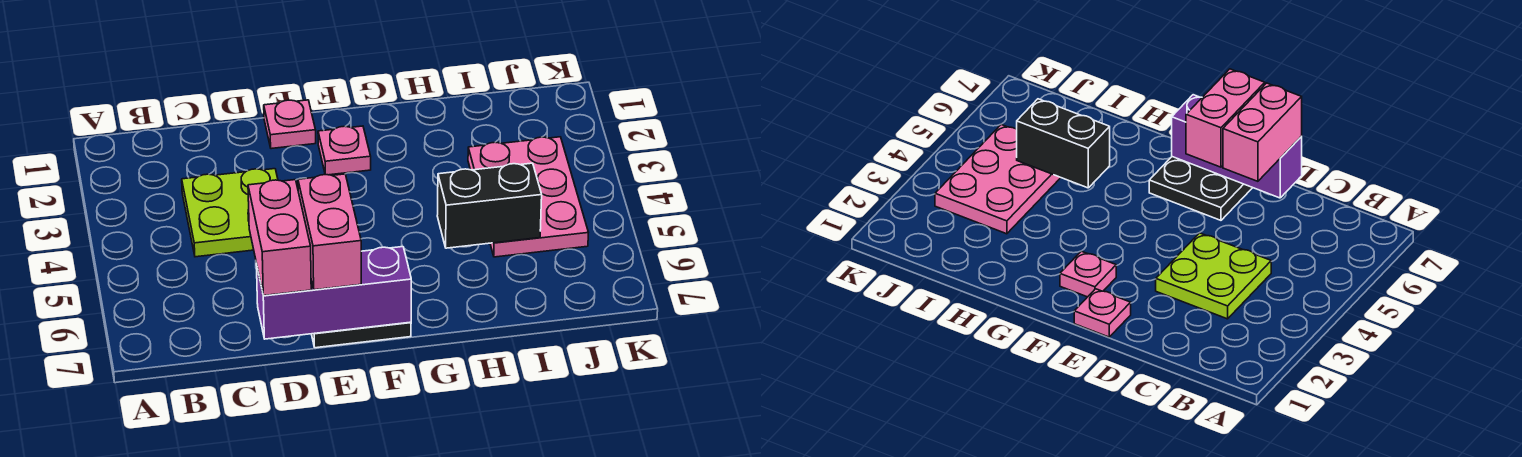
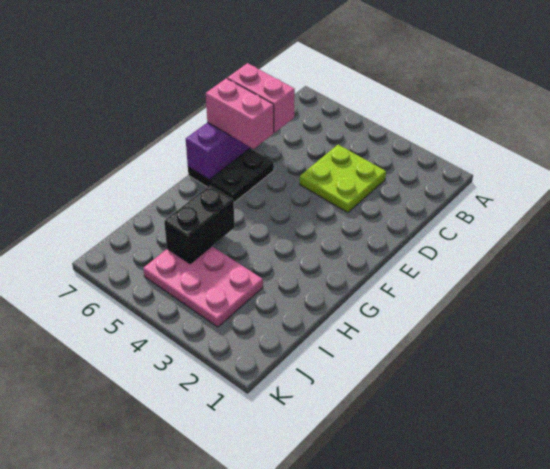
pink plate E1 level 1 -> none
pink plate F2 level 1 -> none

